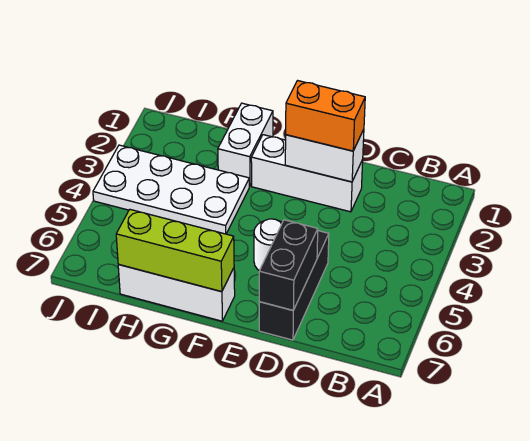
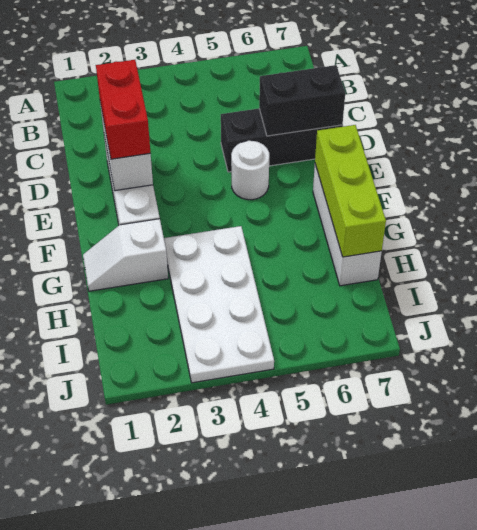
orange brick D2:E2 level 3 -> red brick D2:E2 level 3
white brick G1:G2 level 1 -> white slope G1:G2 level 1 top 2

